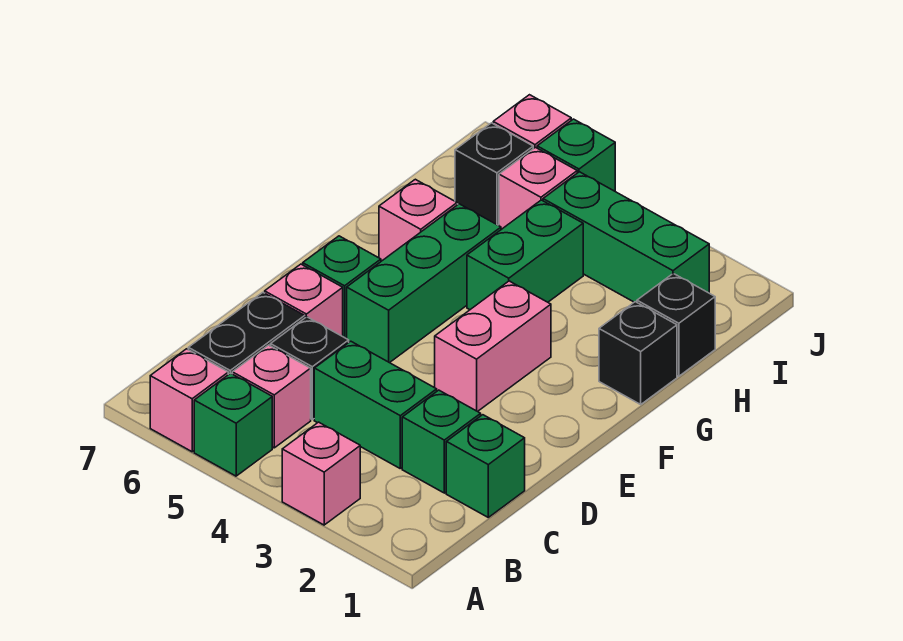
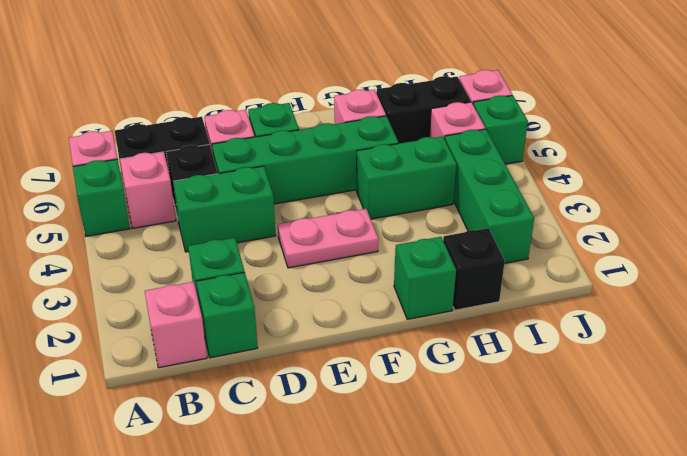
pink brick A3 level 1 -> pink brick B1 level 1
green brick C3:C4 level 1 -> green brick C4:D4 level 1
pink brick E3:F3 level 1 -> pink plate E3:F3 level 1
green brick E5:G5 level 1 -> green brick D5:G5 level 1
black brick G1 level 1 -> green brick G1 level 1
black brick I6 level 1 -> black brick H6:I6 level 1

